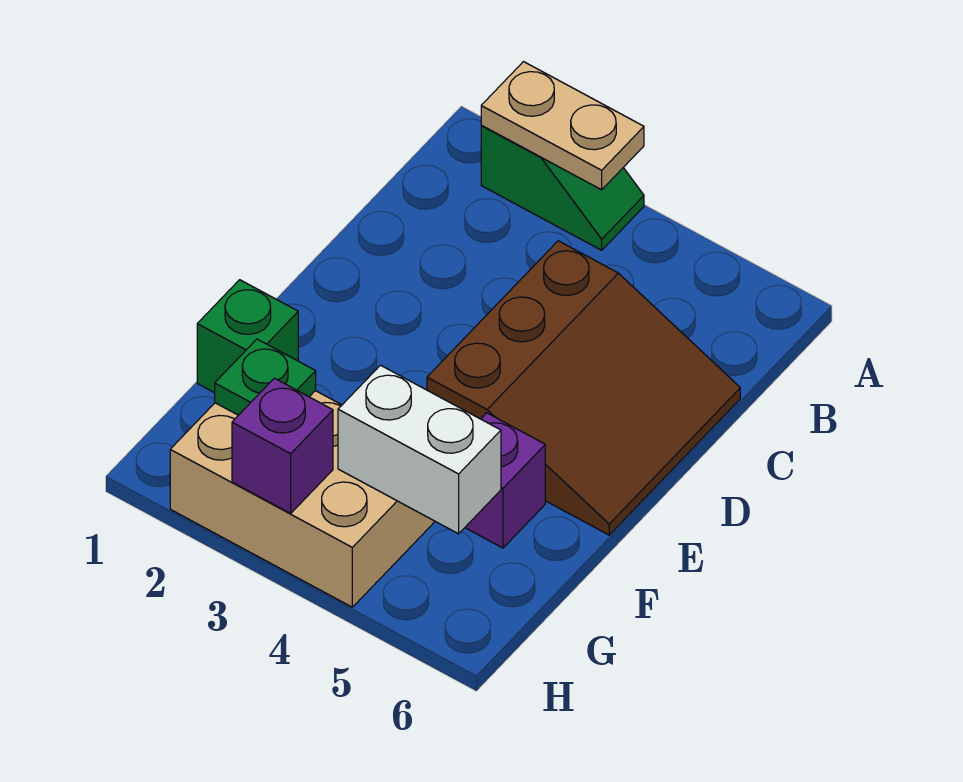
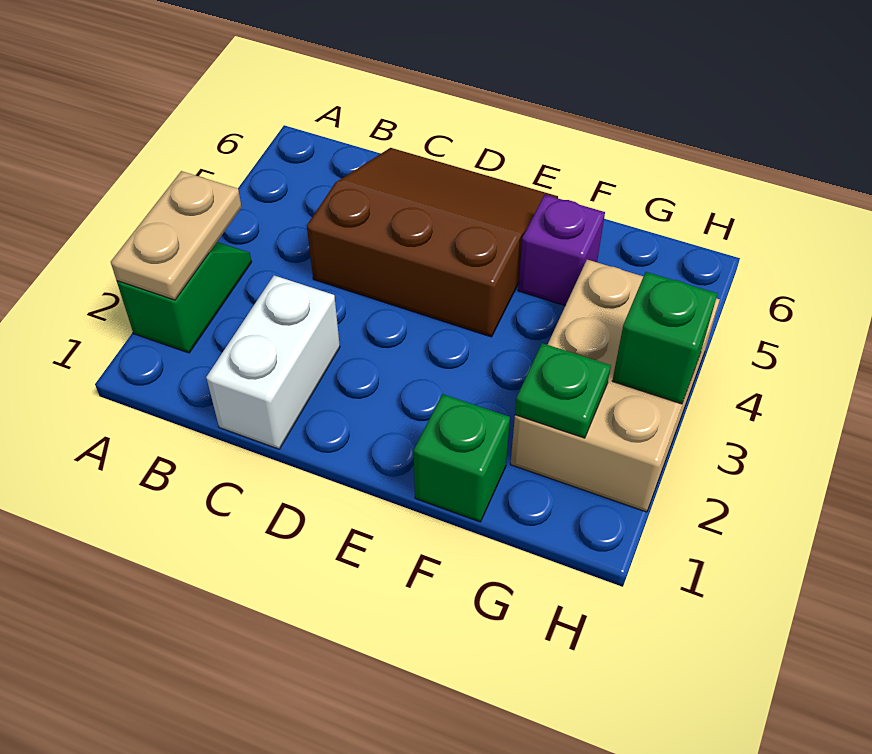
white brick G4:G5 level 2 -> white brick C1:C2 level 1
purple brick H3 level 2 -> green brick H3 level 2

